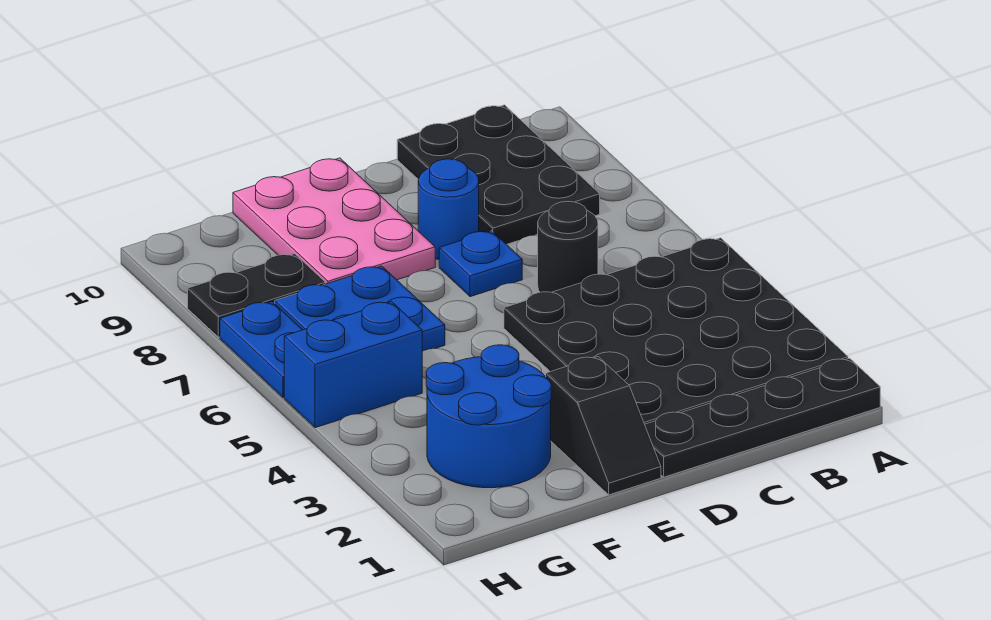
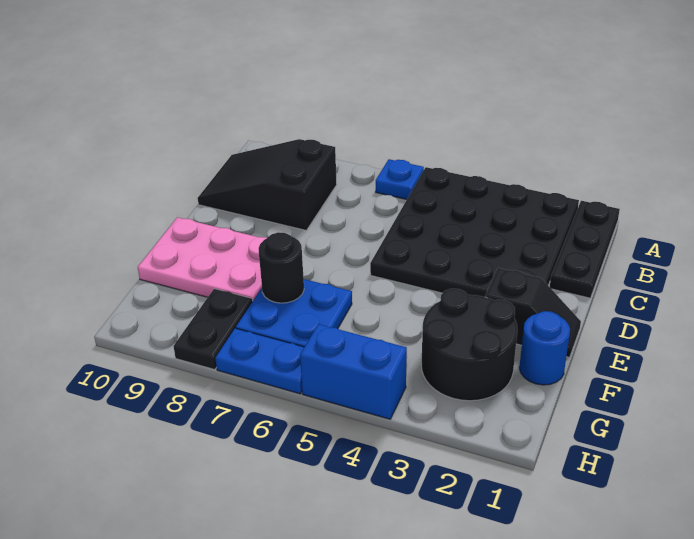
black plate A1:D1 level 1 -> black plate A1:C1 level 1
black plate B8:C10 level 1 -> black slope B8:C10 level 1 top 8
black round brick C6 level 1 -> black round brick F7 level 2
blue plate D7 level 1 -> blue plate A6 level 1
blue round brick D8 level 1 -> blue round brick F1 level 1
blue round brick F2:G3 level 1 -> black round brick F2:G3 level 1
blue brick G5:H5 level 1 -> blue brick H4:H5 level 1

